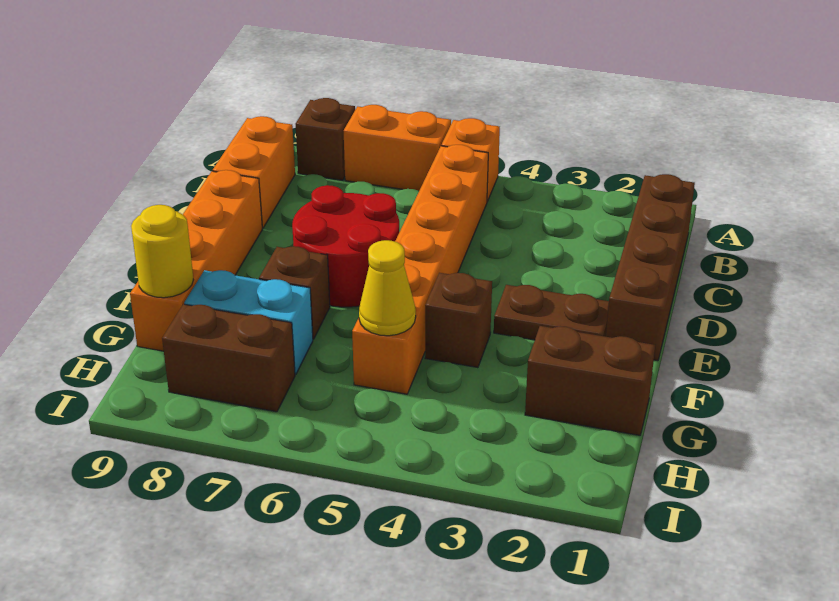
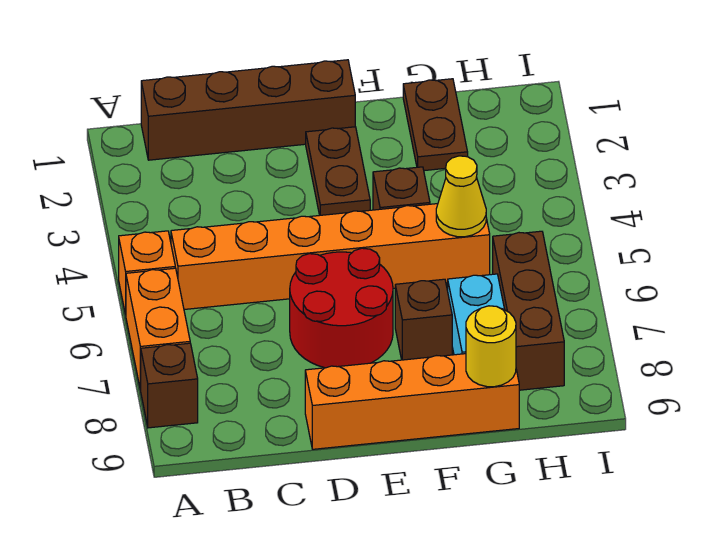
orange brick B9:C9 level 1 -> none
brown brick G1:G2 level 1 -> brown plate G1:G2 level 1
brown brick H7:H8 level 1 -> brown brick H6:H8 level 1

